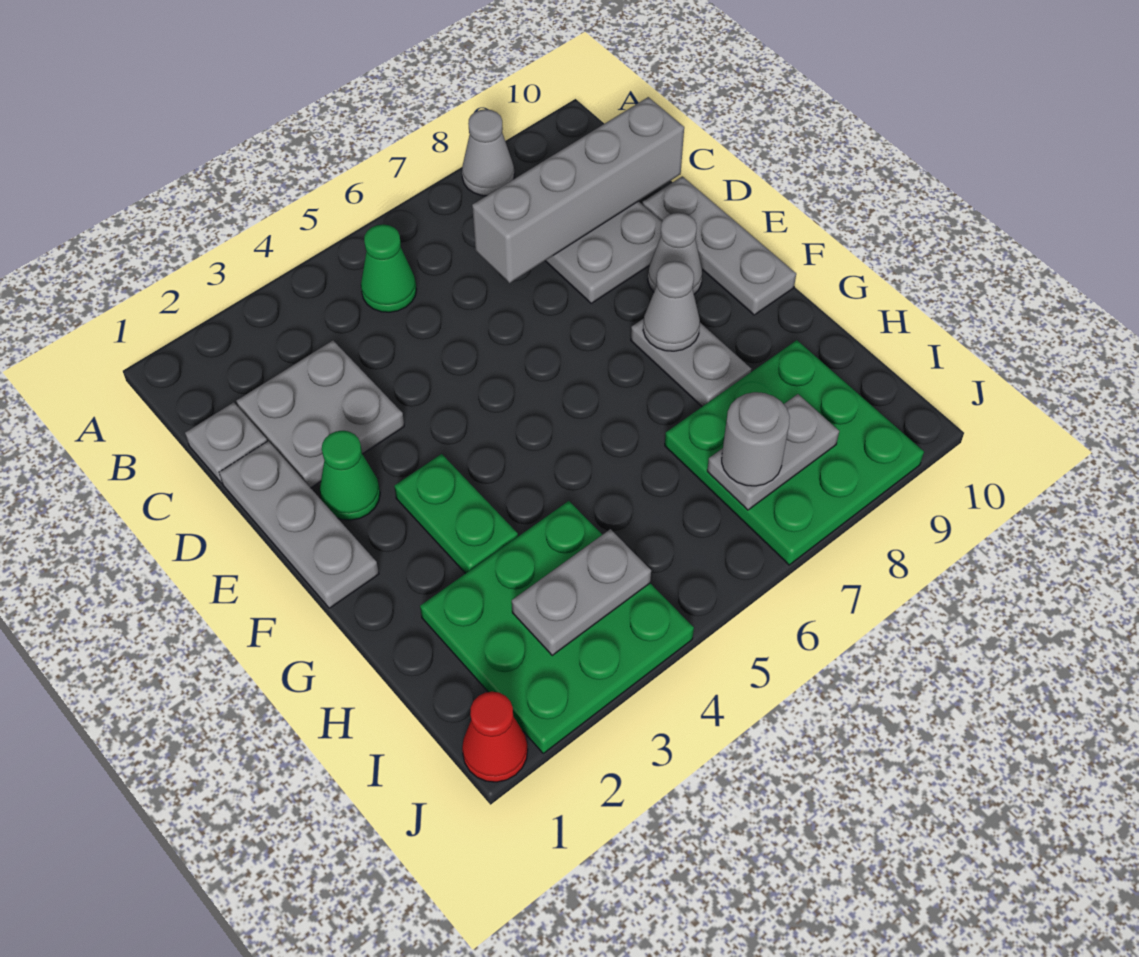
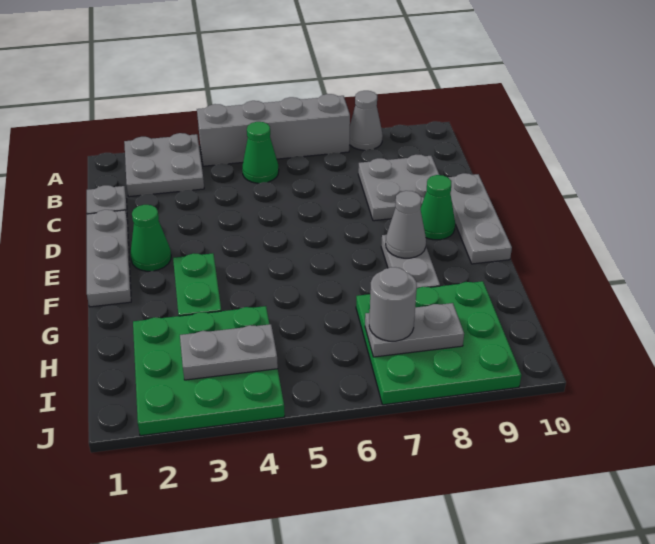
grey plate C2:D3 level 1 -> grey plate A2:B3 level 1
grey brick C7:C10 level 2 -> grey brick A4:A7 level 1
grey cone E9 level 1 -> green cone E9 level 1
red cone J1 level 1 -> none

